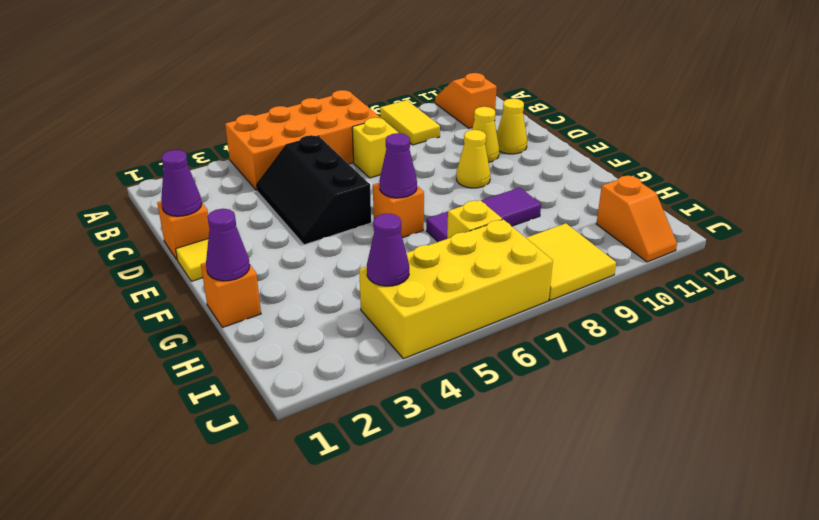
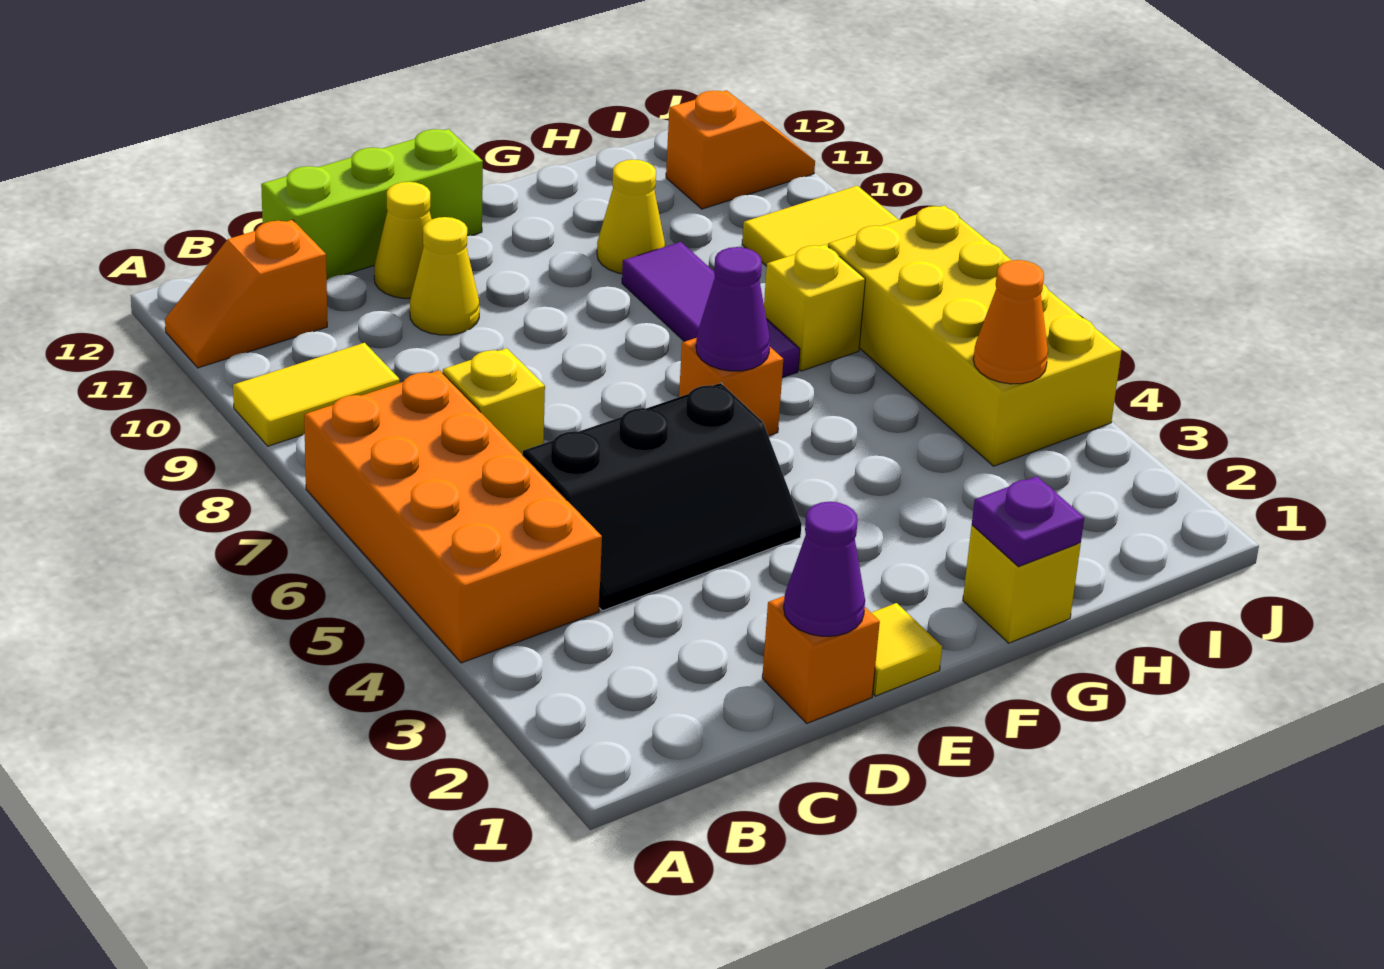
none -> lime brick C12:E12 level 1
yellow cone E9 level 1 -> yellow cone G10 level 1
orange brick G1 level 1 -> yellow brick G1 level 1
purple cone G1 level 2 -> purple plate G1 level 2
purple cone I4 level 2 -> orange cone I4 level 2

